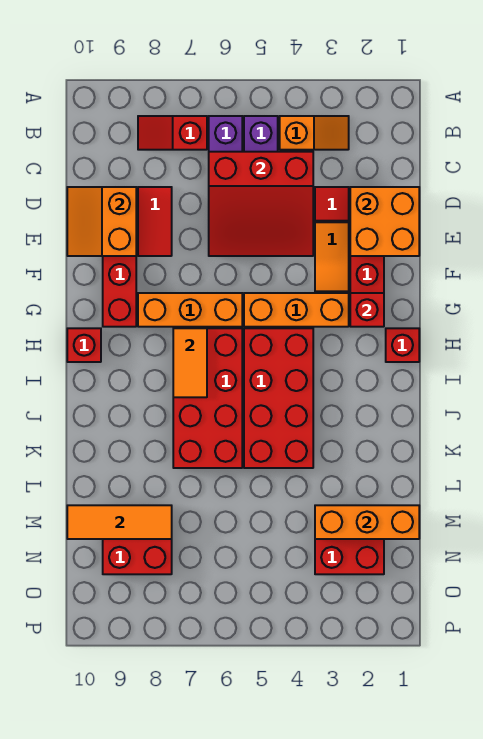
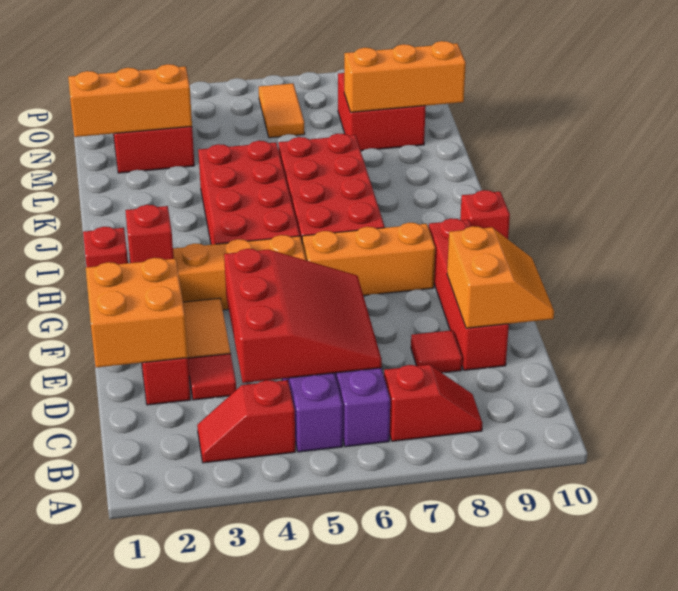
orange slope B3:B4 level 1 top 4 -> red slope B3:B4 level 1 top 4
red slope C4:E6 level 2 top C -> red slope C4:E6 level 2 top 4
red tile D8:E8 level 1 -> red tile D8 level 1
orange tile H7:I7 level 2 -> orange tile N6:O6 level 1
orange tile M8:M10 level 2 -> orange brick M8:M10 level 2

